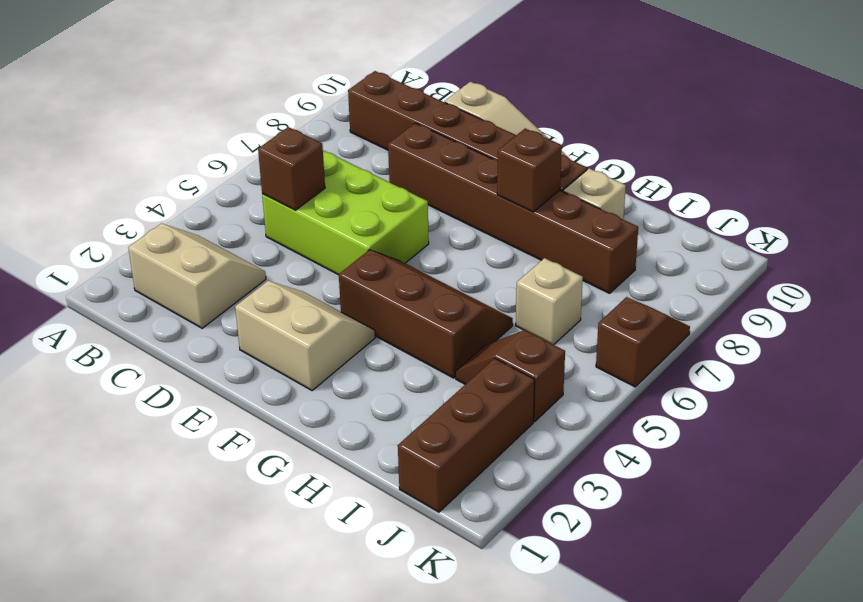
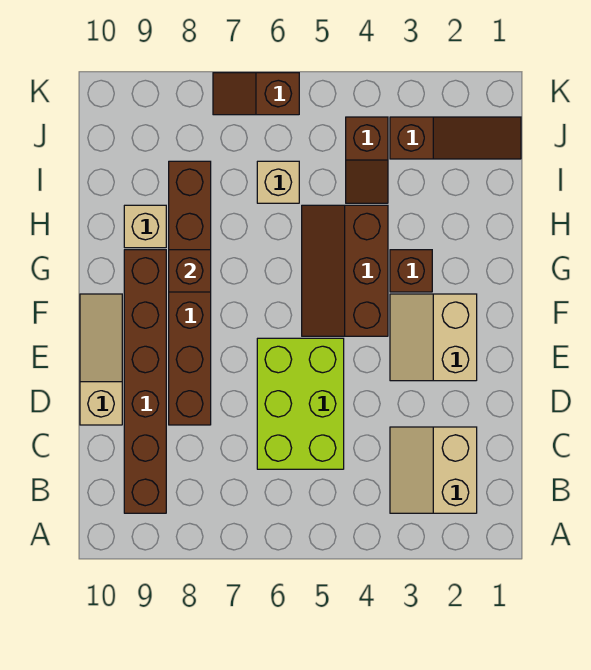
brown brick C5 level 2 -> brown brick G3 level 1
brown brick J1:J3 level 1 -> brown slope J1:J3 level 1 top 3

